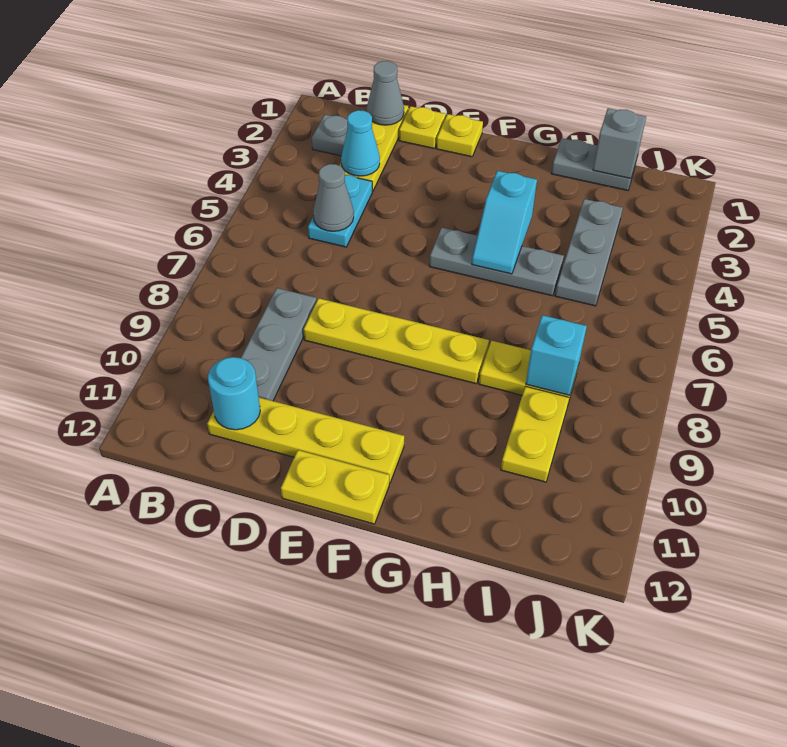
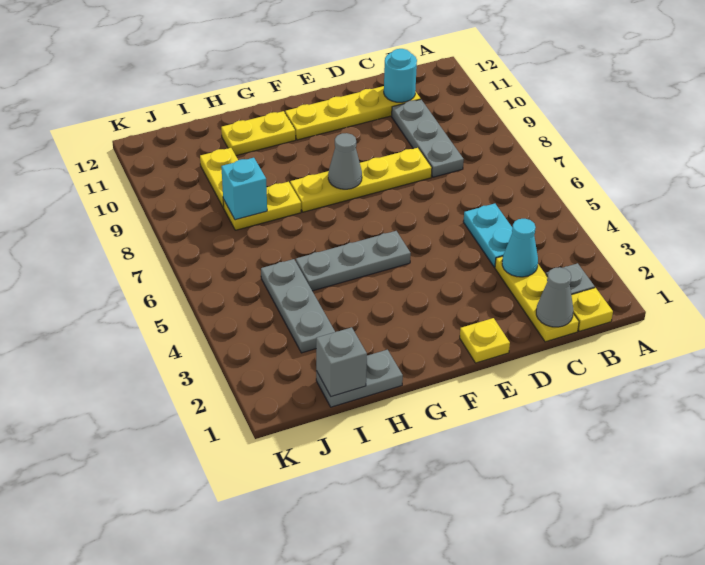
grey cone C5 level 2 -> grey cone F8 level 2
yellow plate D1 level 1 -> yellow plate B1 level 1
yellow plate E12:F12 level 1 -> yellow plate G11:H11 level 1
cyan slope G4:G5 level 2 top 4 -> none

